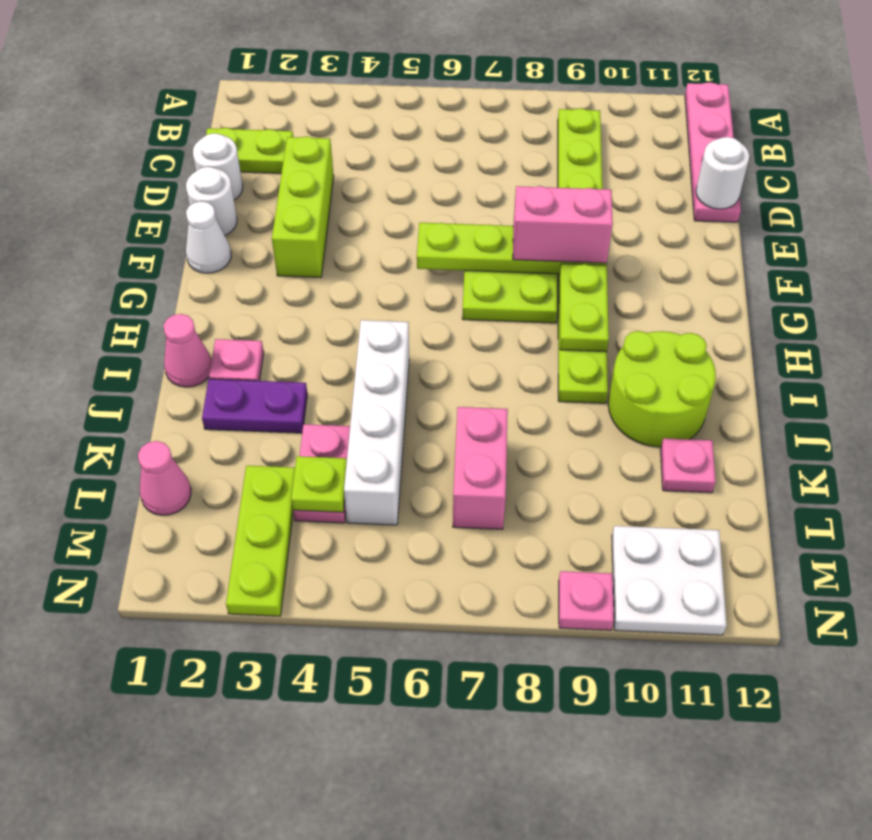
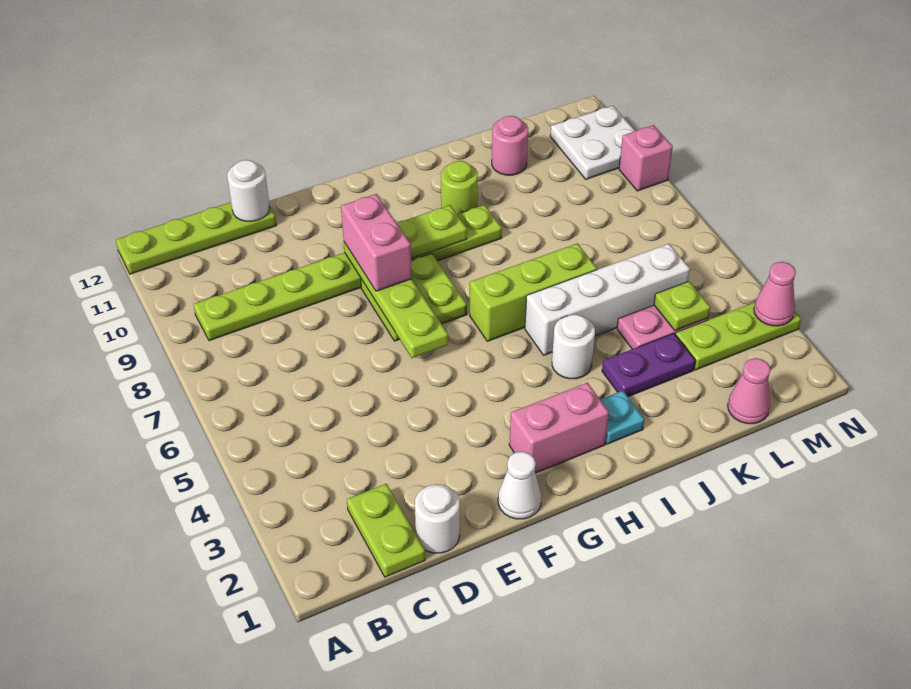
pink plate A12:D12 level 1 -> lime plate A12:D12 level 1
lime brick D3:F3 level 1 -> lime brick H6:J6 level 1
white round brick E1 level 1 -> white round brick I4 level 1
pink cone I1 level 1 -> pink cone N3 level 2
pink plate I2 level 1 -> cyan plate I2 level 1
lime round brick I10:J11 level 1 -> lime round brick I10 level 1
purple plate J2:J3 level 1 -> purple plate J3:K3 level 1
pink brick K7:L7 level 1 -> pink brick G2:H2 level 1
pink plate K11 level 1 -> pink round brick K11 level 1
pink plate N9 level 1 -> pink brick N9 level 1

